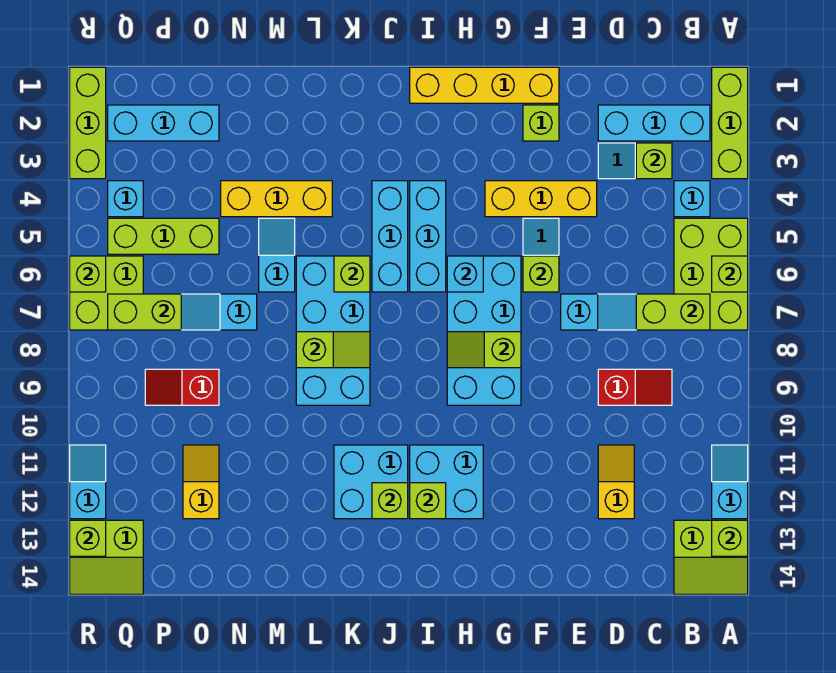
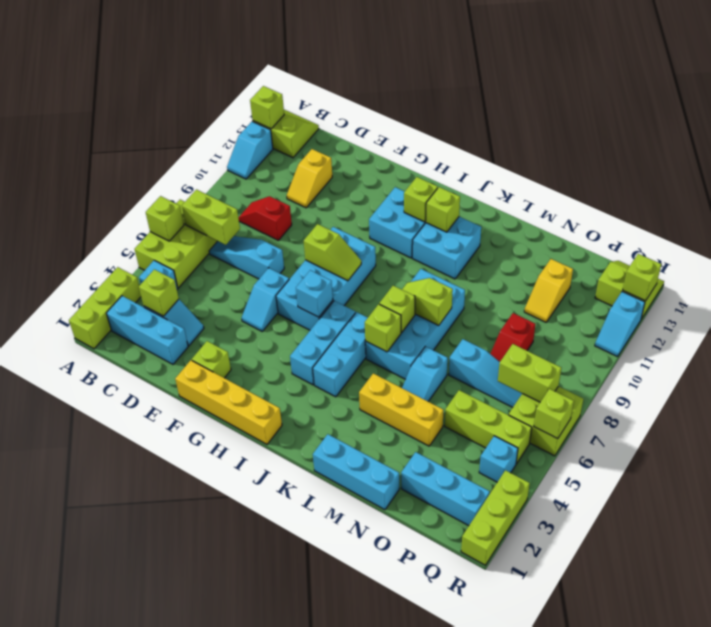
yellow brick E4:G4 level 1 -> none
lime brick F6 level 2 -> lime brick K7 level 2
none -> cyan brick L1:N1 level 1
red slope O9:P9 level 1 top O -> red slope O8:O9 level 1 top 9

